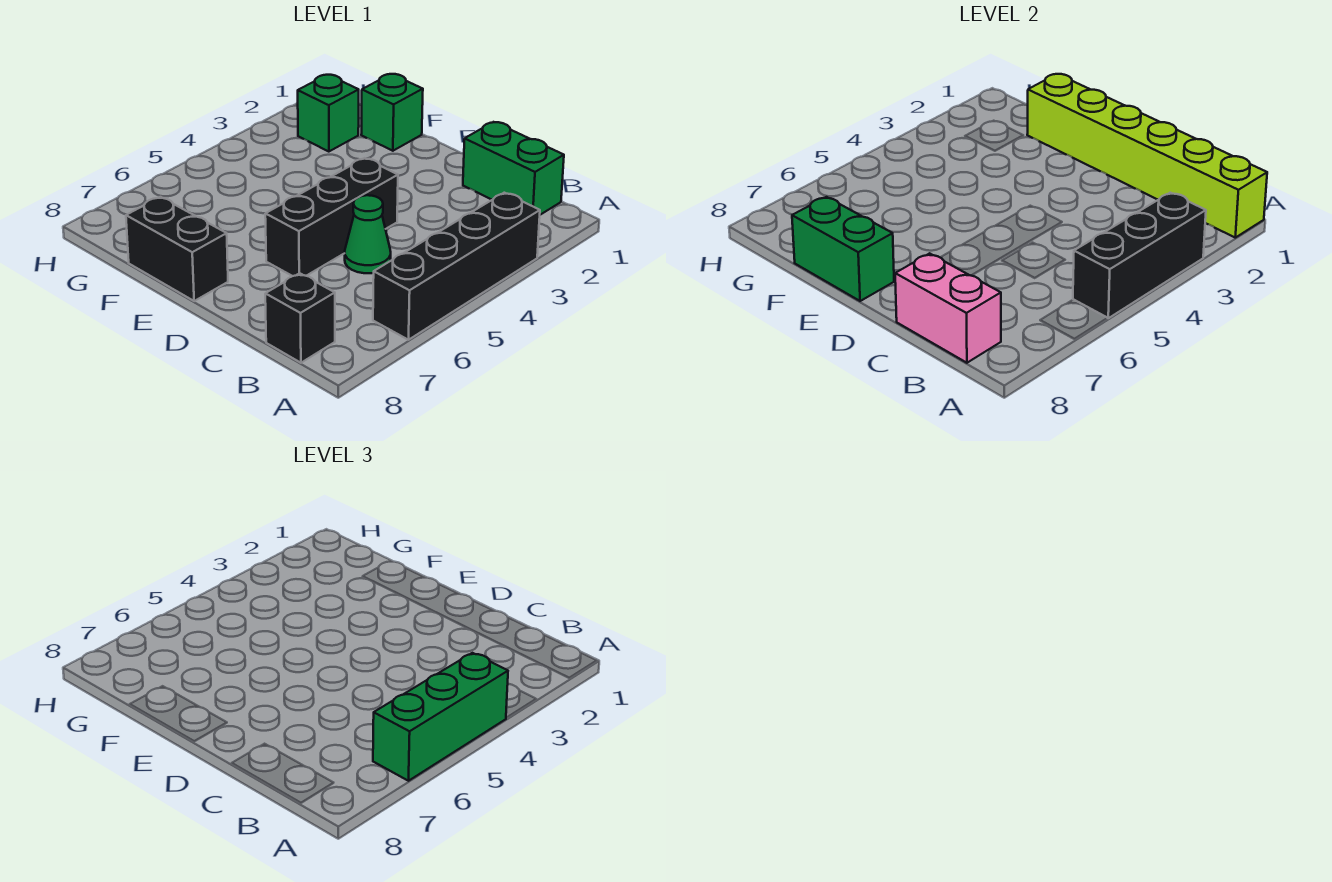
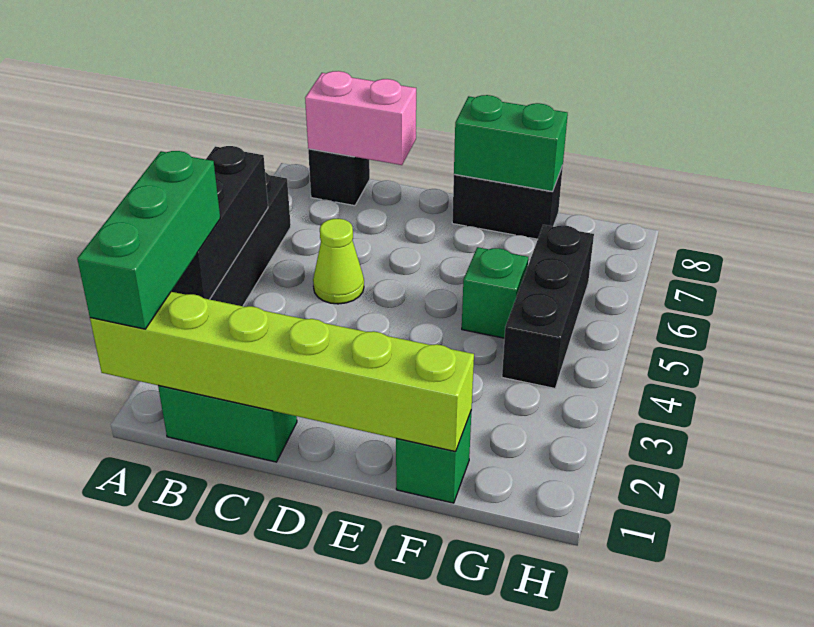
green brick A4:A6 level 3 -> green brick A1:A3 level 3
green cone C5 level 1 -> lime cone C5 level 1
black brick D4:D6 level 1 -> black brick G4:G6 level 1
green brick G2 level 1 -> green brick F5 level 1

